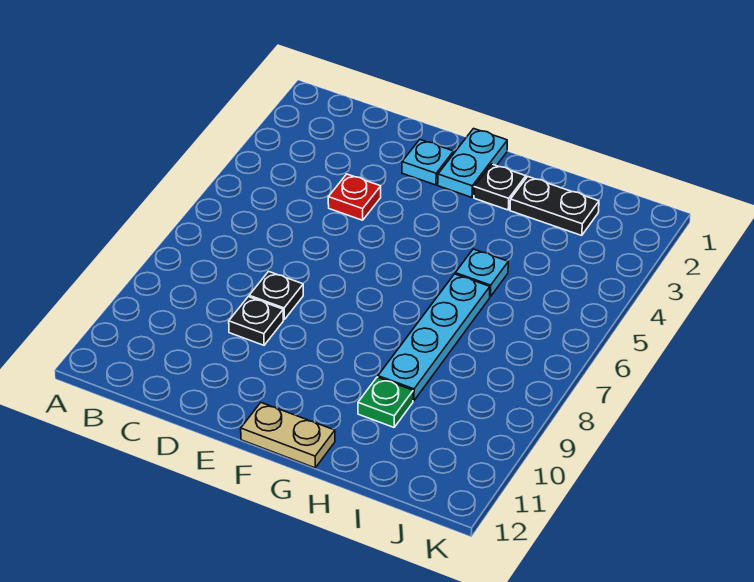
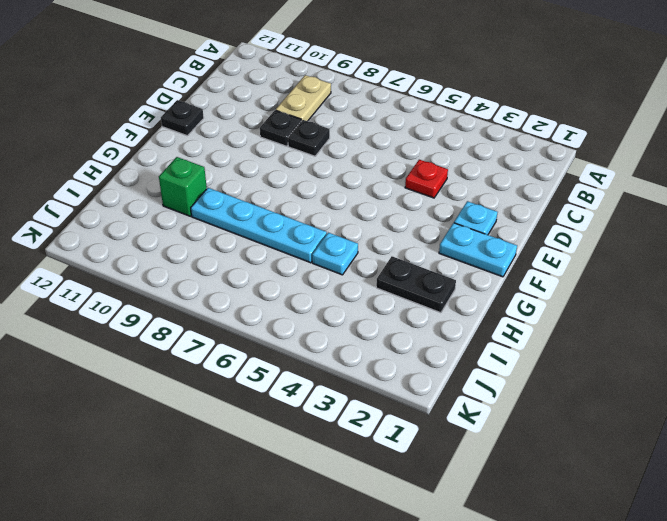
tan plate F12:G12 level 1 -> tan plate B9:C9 level 1
black plate G2 level 1 -> black plate E12 level 1
black plate H2:I2 level 1 -> black plate H2:H3 level 1
green plate H10 level 1 -> green brick H10 level 1

